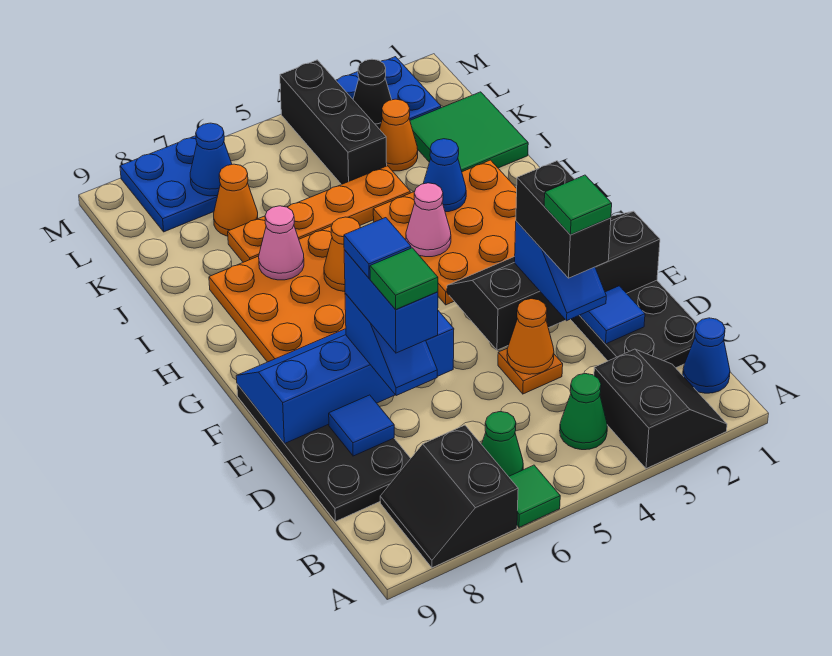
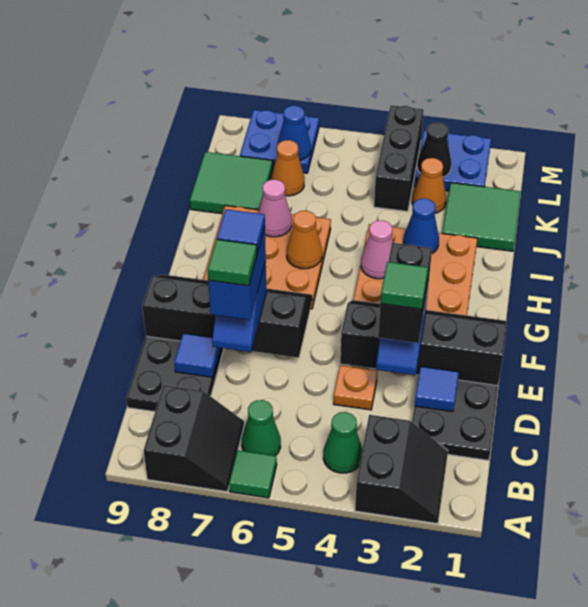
black slope A7:B8 level 1 top 7 -> black slope A7:B8 level 1 top 8
blue cone B1 level 1 -> none
orange cone D4 level 2 -> none
blue slope E6:F9 level 2 top E -> black slope E6:F9 level 2 top E
orange plate J4:J7 level 1 -> none
none -> green tile J8:K9 level 1

